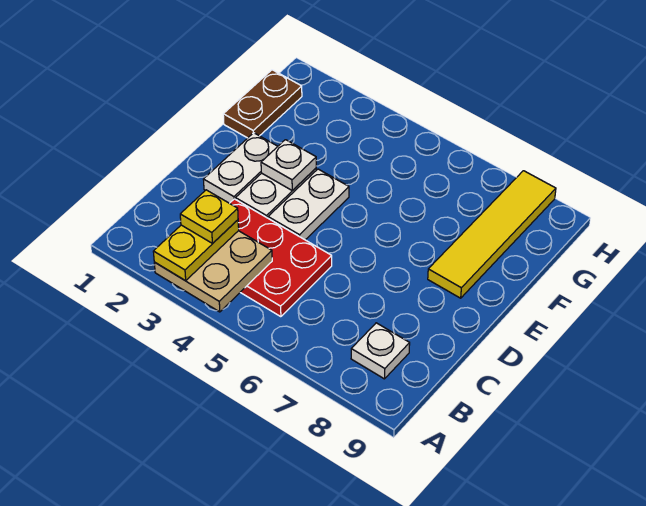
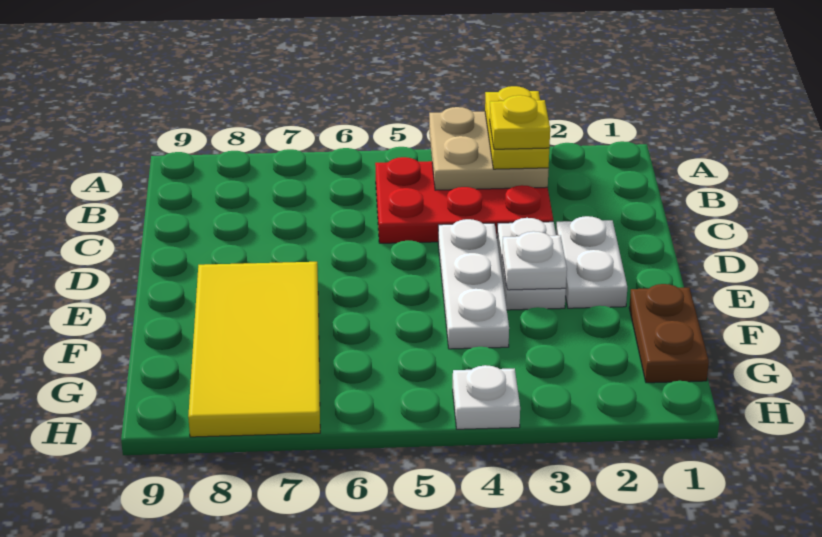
white plate B8 level 1 -> white plate H4 level 1
white plate D4:E4 level 1 -> white plate D4:F4 level 1
yellow tile E8:H8 level 1 -> yellow tile E7:H8 level 1

